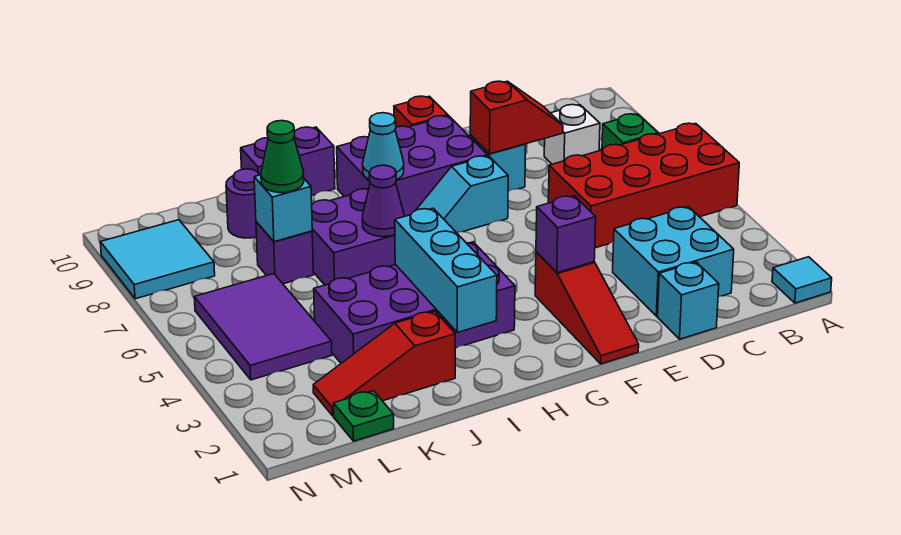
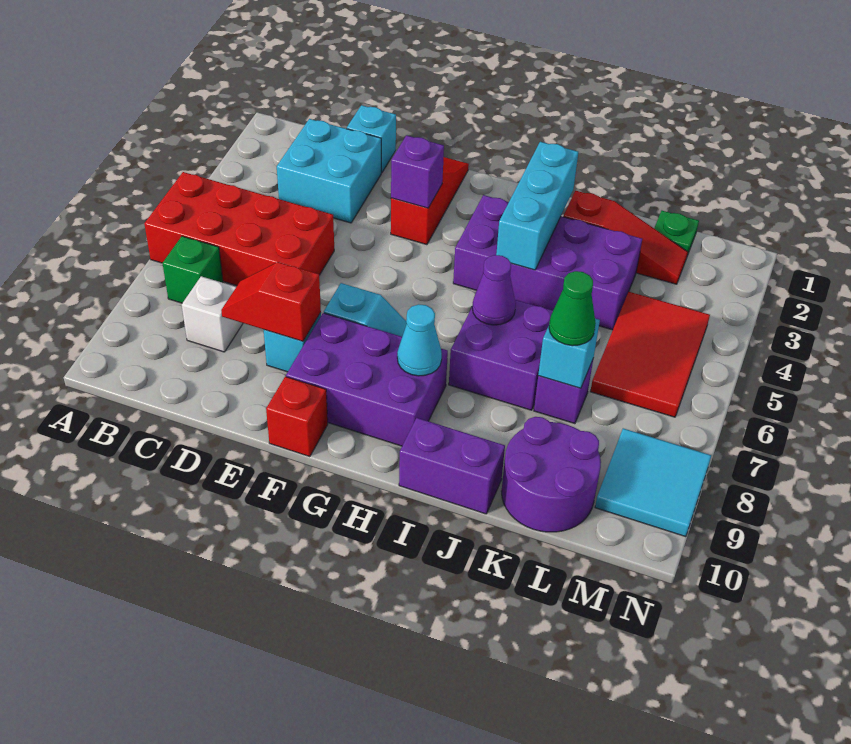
cyan tile A1 level 1 -> none
purple round brick K9 level 1 -> purple round brick K9:L10 level 1
purple tile L4:M6 level 1 -> red tile L4:M6 level 1

